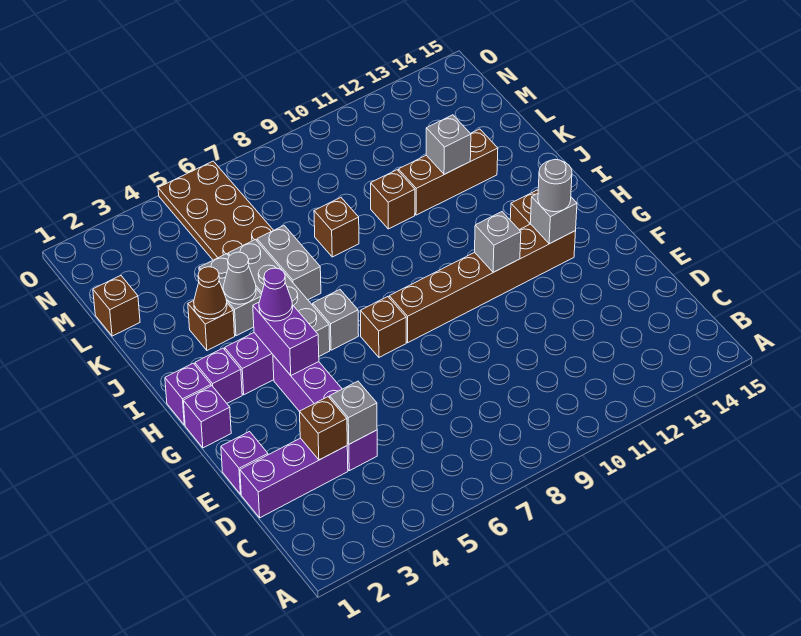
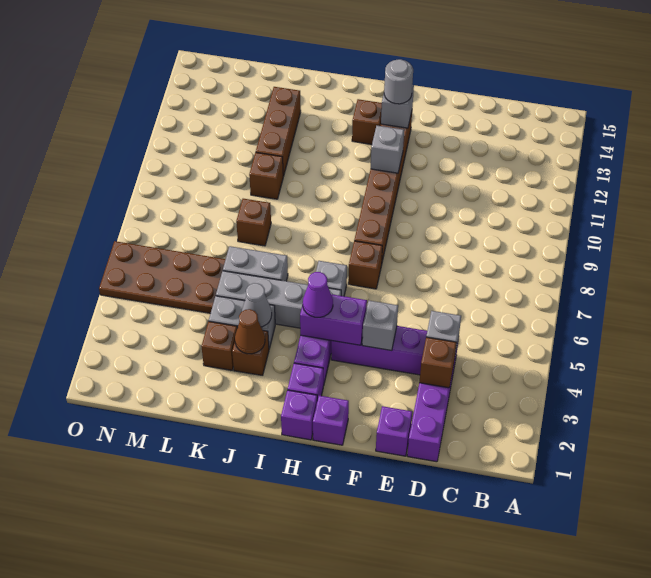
grey brick K12 level 2 -> grey brick F4 level 2
brown brick L1 level 1 -> brown brick K3 level 1

